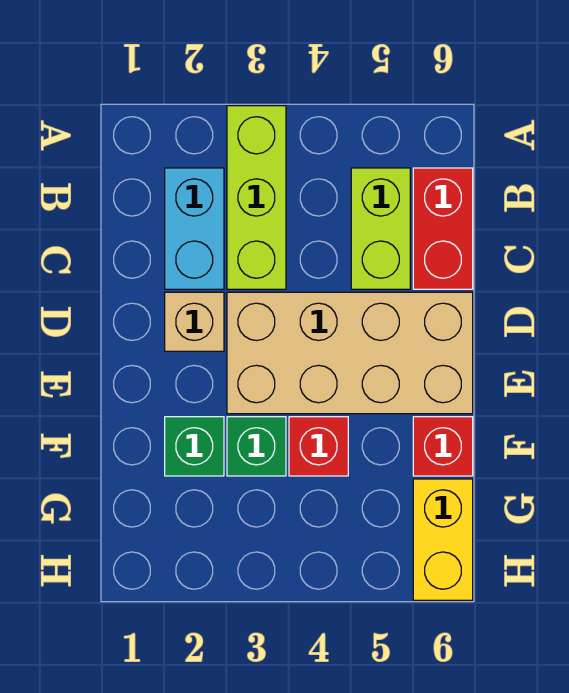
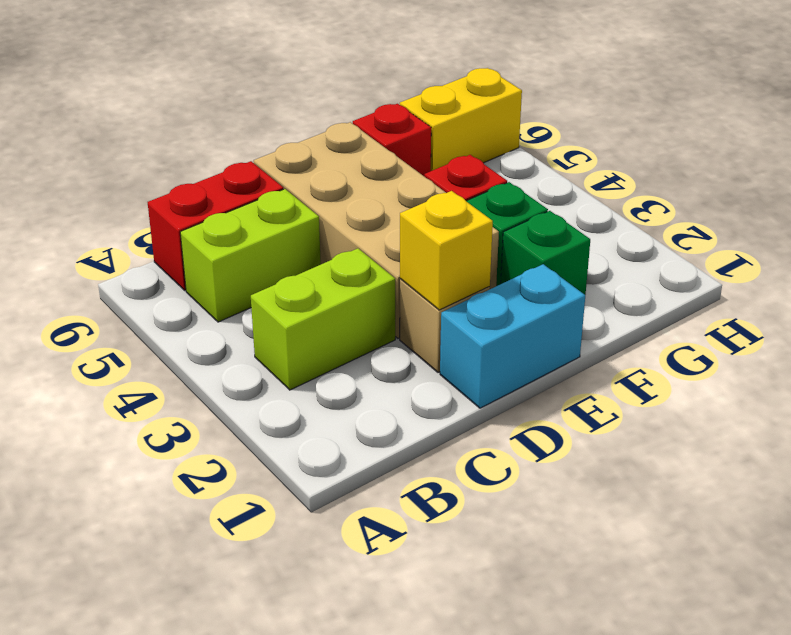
lime brick A3:C3 level 1 -> lime brick B3:C3 level 1
cyan brick B2:C2 level 1 -> cyan brick D1:E1 level 1
none -> yellow brick D2 level 2

